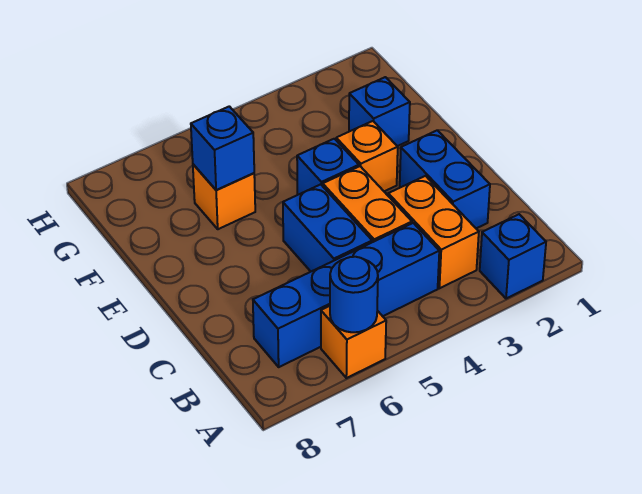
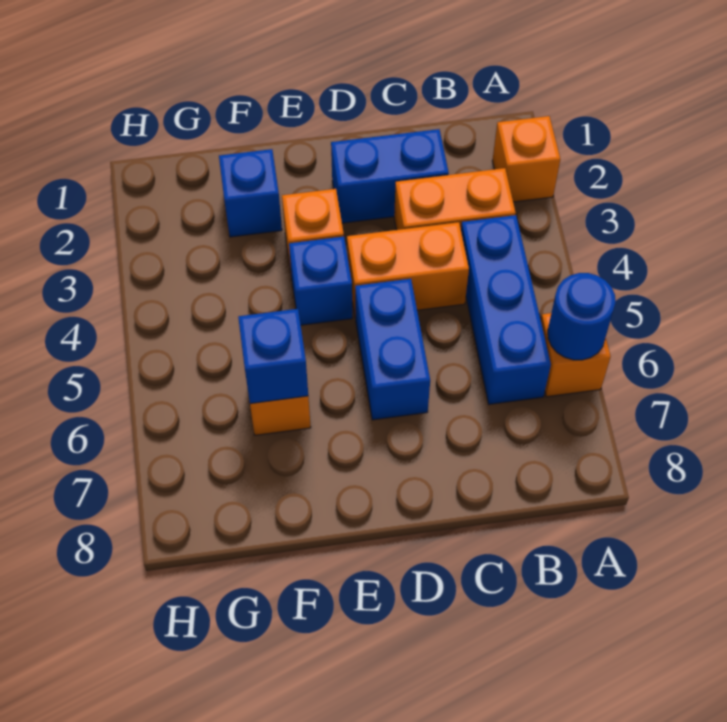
blue brick A2 level 1 -> orange brick A2 level 1
blue brick B4:B7 level 1 -> blue brick B4:B6 level 1
blue brick C5:D5 level 1 -> blue brick D5:D6 level 1

